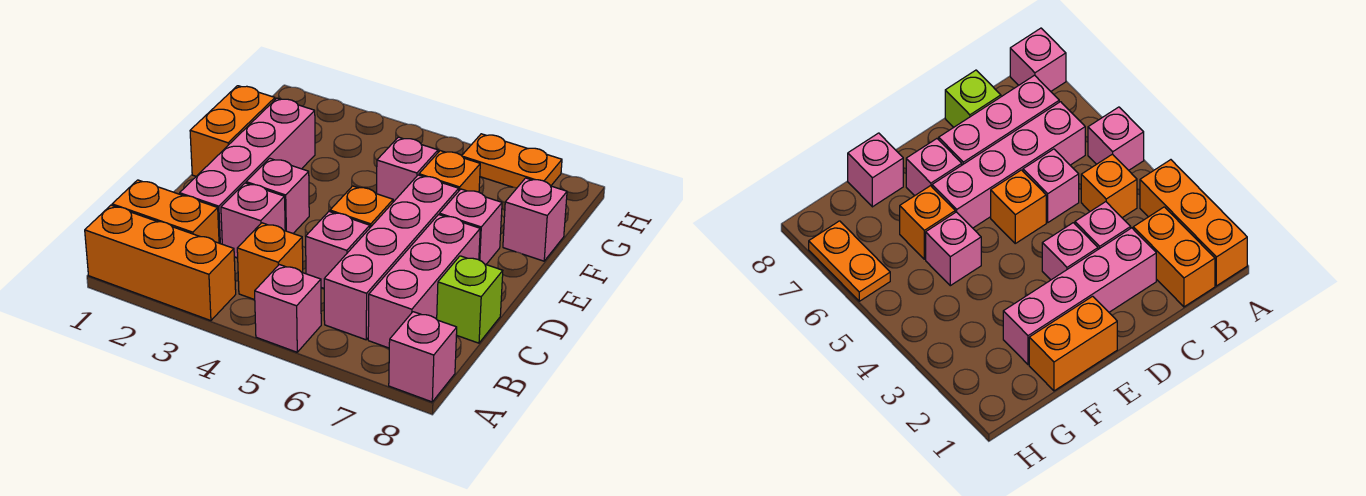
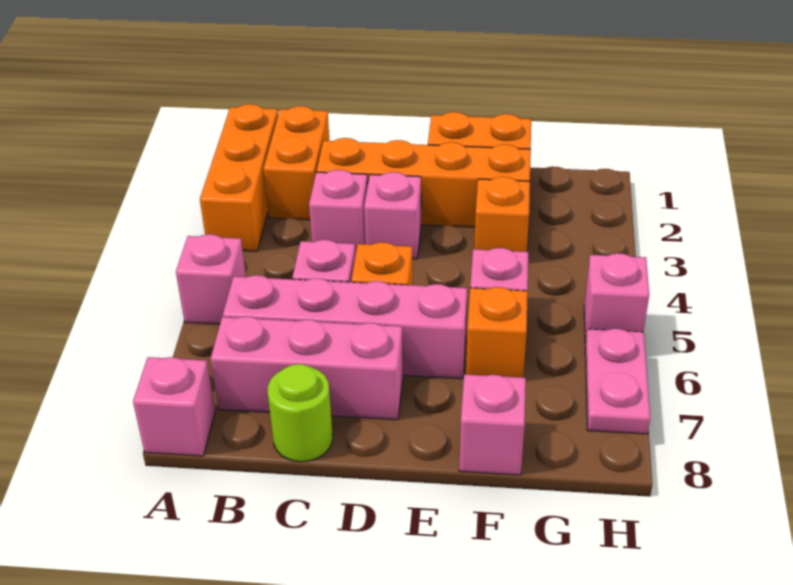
orange brick B4 level 1 -> orange brick F3 level 1
pink brick C2:F2 level 1 -> orange brick C2:F2 level 1
lime brick C8 level 1 -> lime round brick C8 level 1
pink brick E7 level 1 -> pink brick H5 level 1
orange plate H6:H7 level 1 -> pink plate H6:H7 level 1

